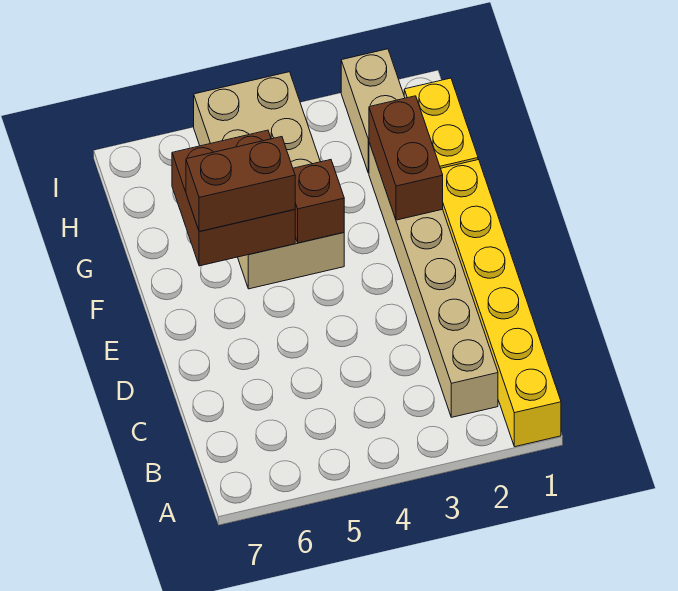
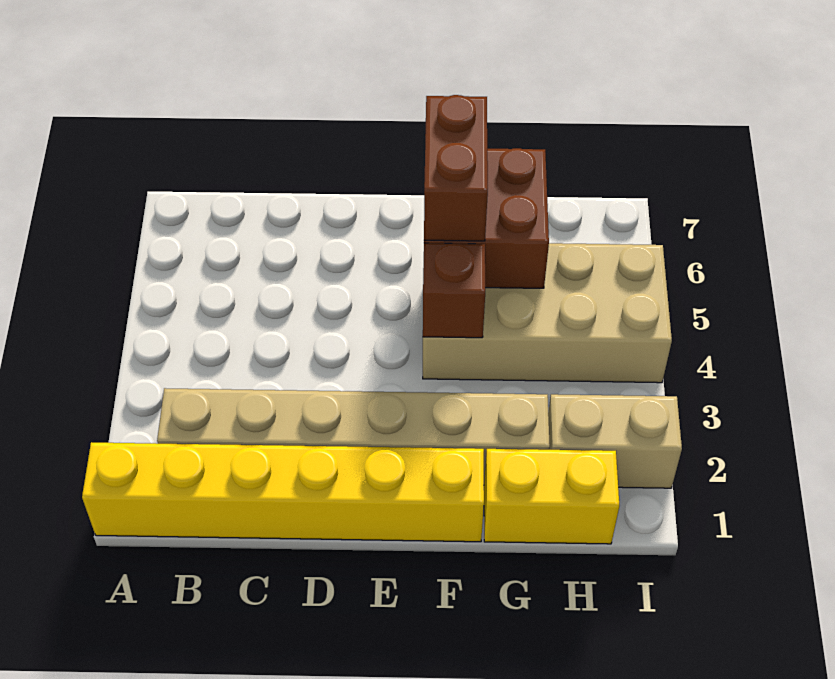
brown brick F2:G2 level 2 -> none

